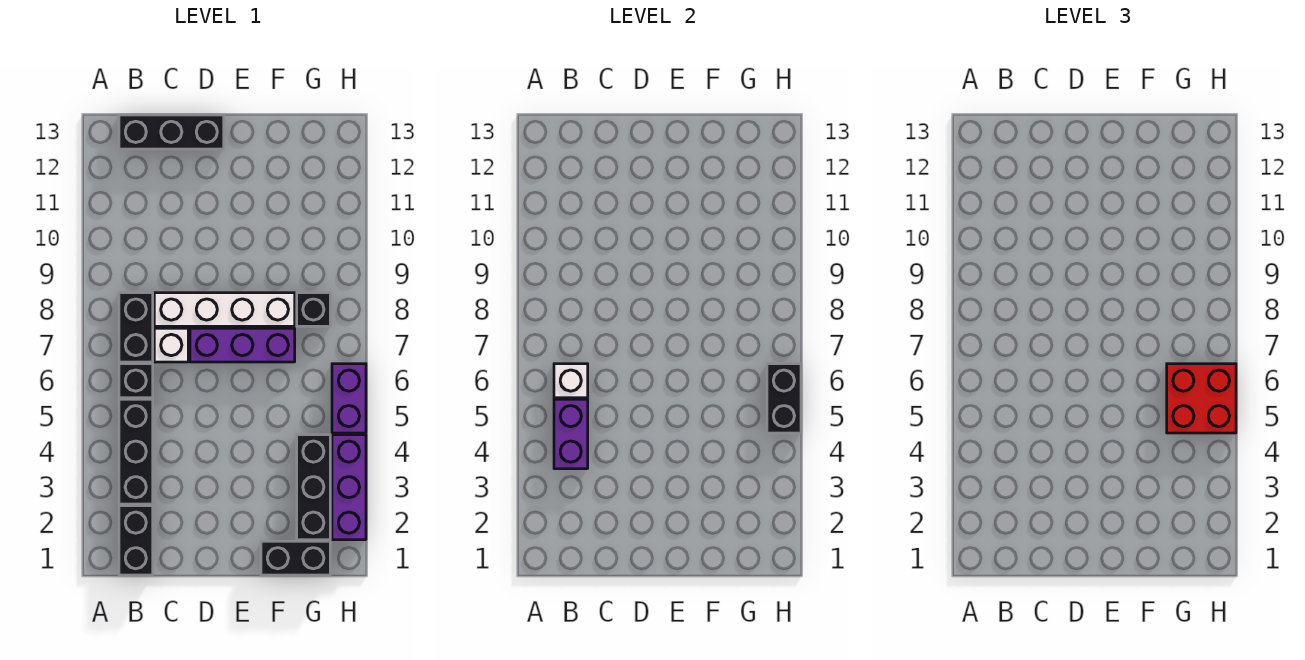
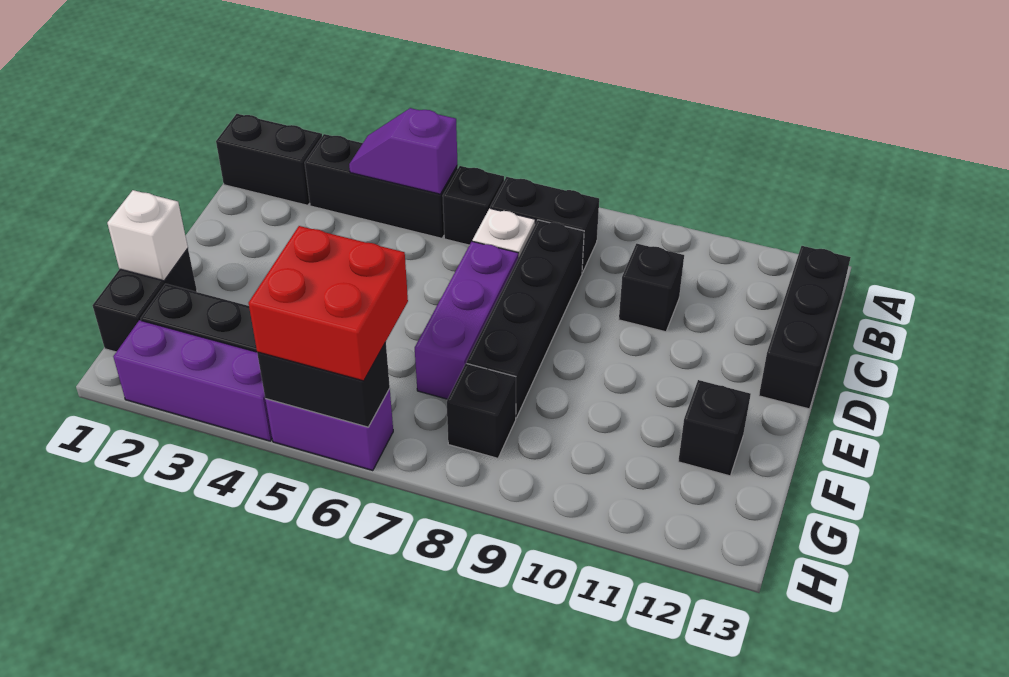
purple brick B4:B5 level 2 -> purple slope B4:B5 level 2 top 5
white brick B6 level 2 -> white brick F1 level 2
white brick C8:F8 level 1 -> black brick C8:F8 level 1
none -> black brick C10 level 1
none -> black brick F12 level 1

